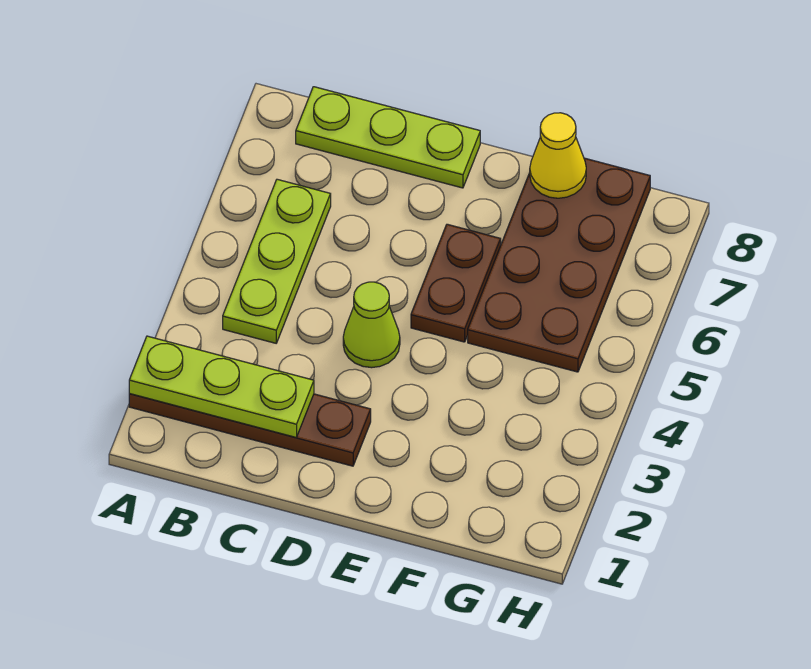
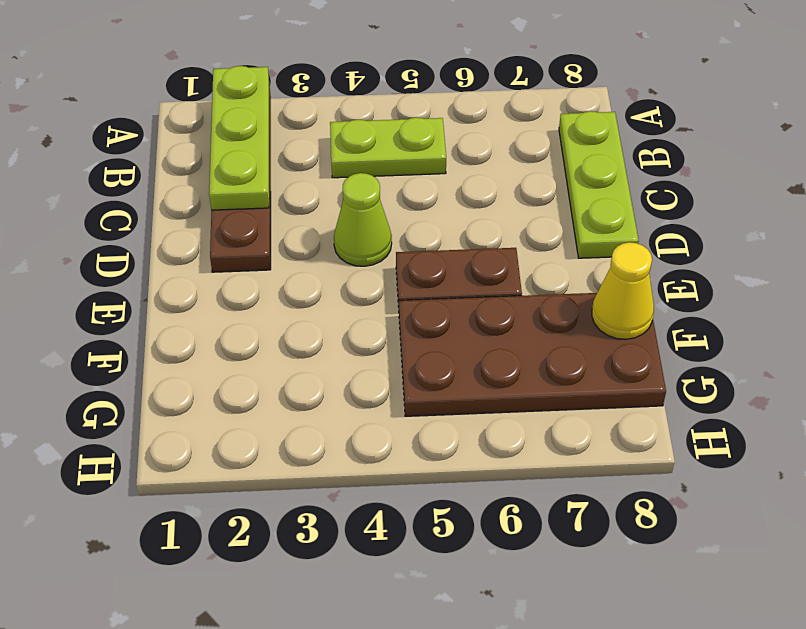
lime plate B4:B6 level 1 -> lime plate B4:B5 level 1

